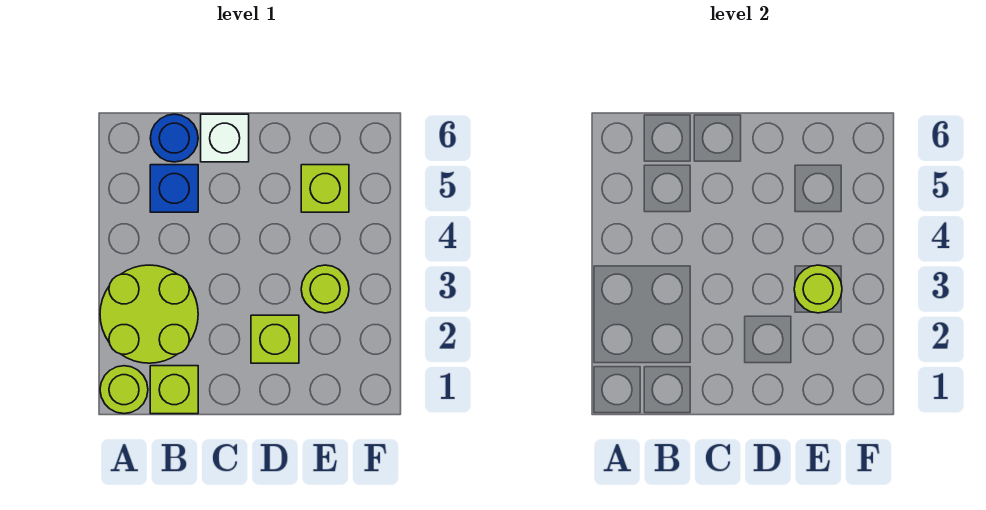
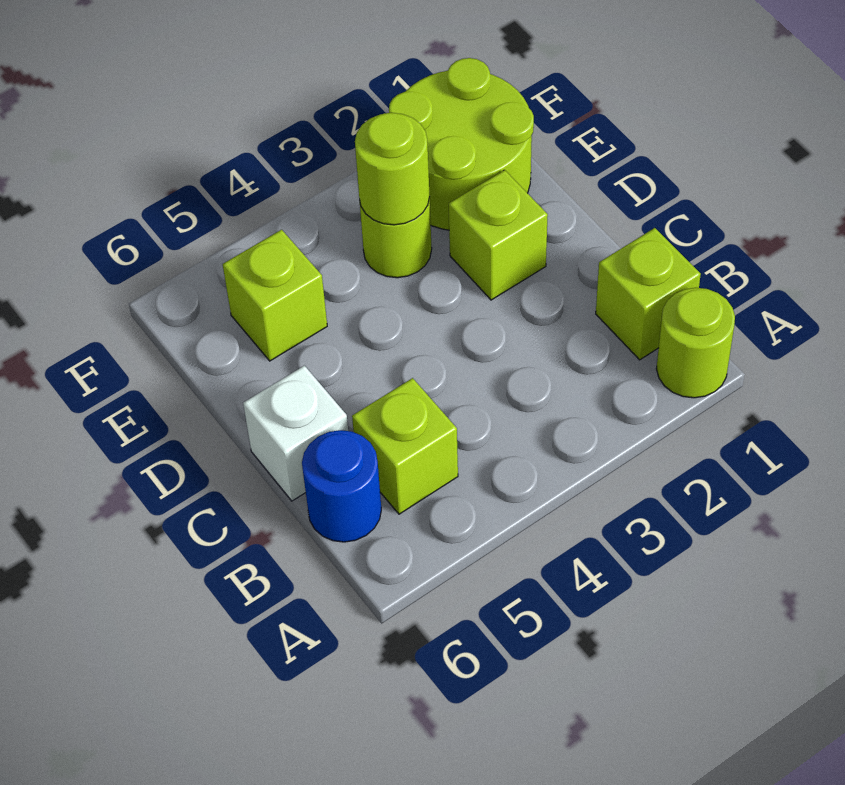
lime round brick A2:B3 level 1 -> lime round brick E1:F2 level 1
blue brick B5 level 1 -> lime brick B5 level 1

